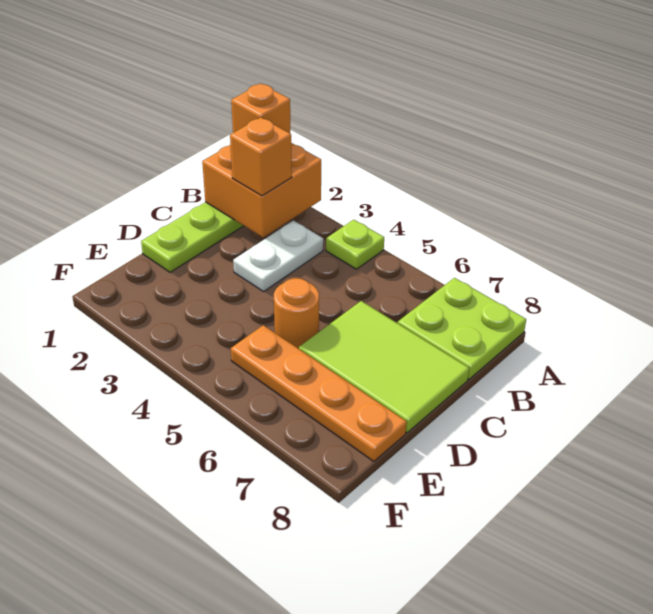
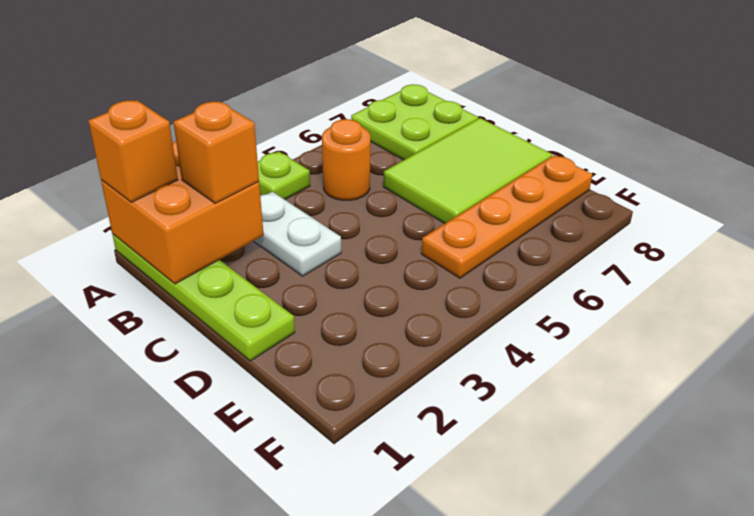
orange round brick D5 level 1 -> orange round brick B5 level 1

